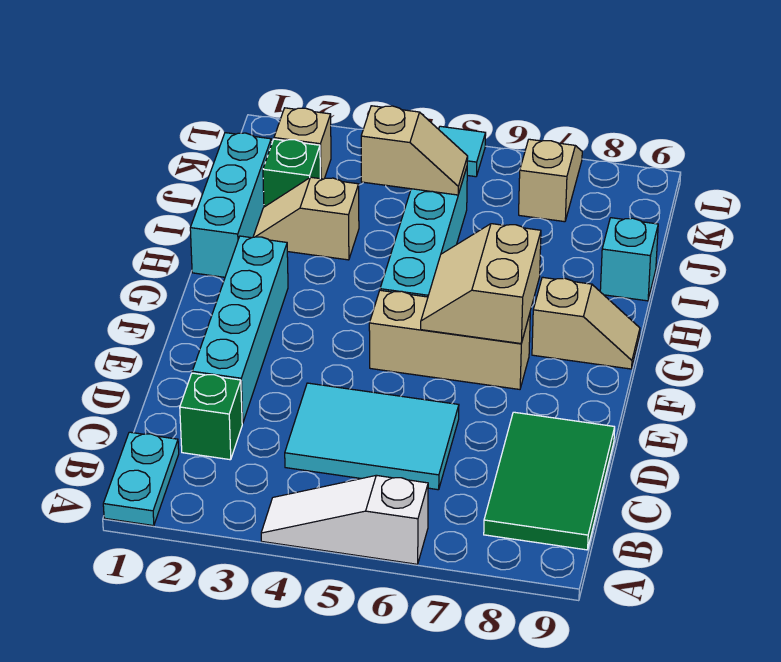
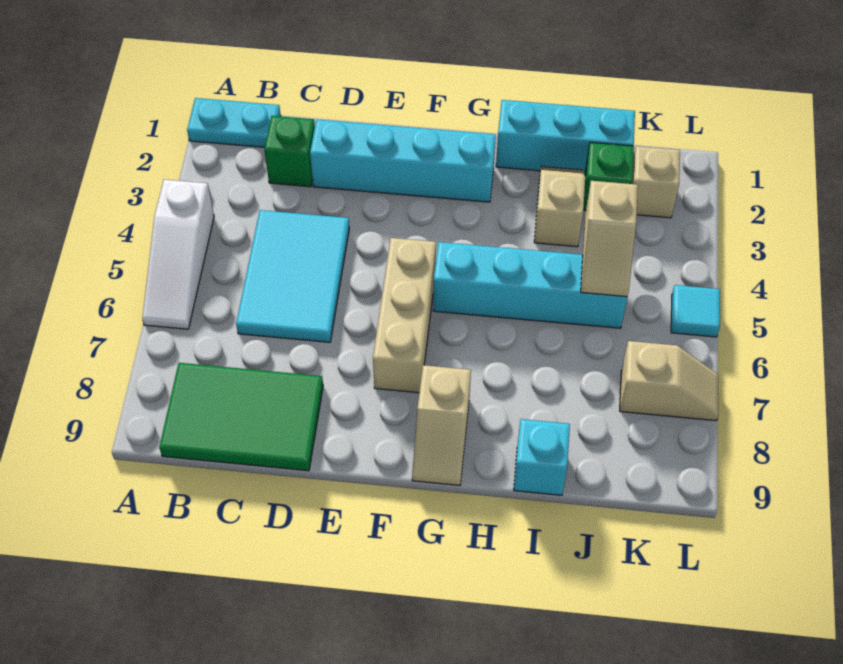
white slope A4:A6 level 1 top 6 -> white slope A4:A6 level 1 top 4
tan slope F6:G7 level 2 top 7 -> none

